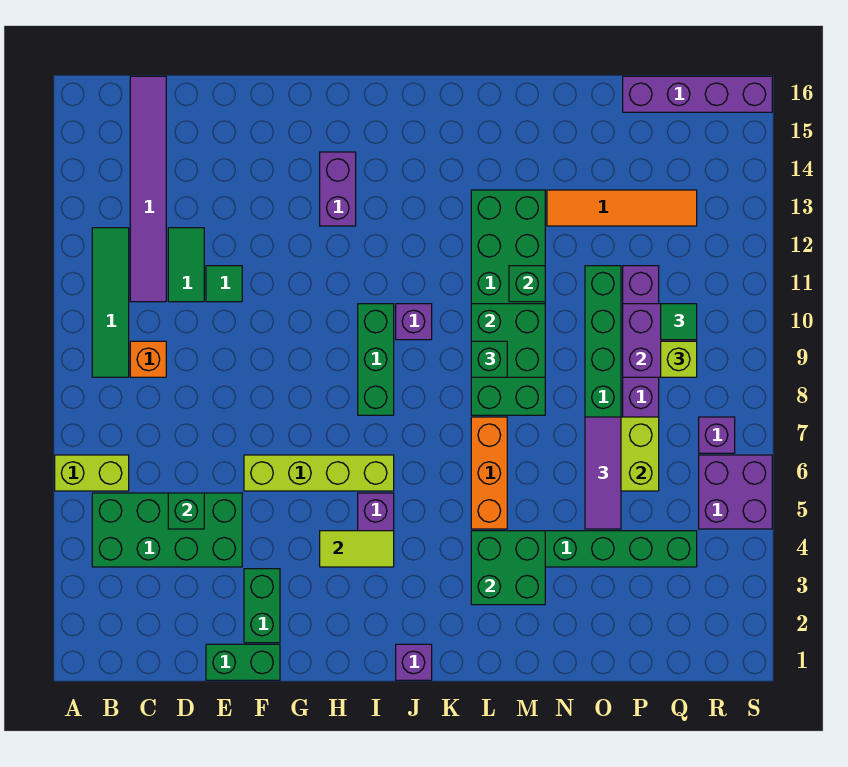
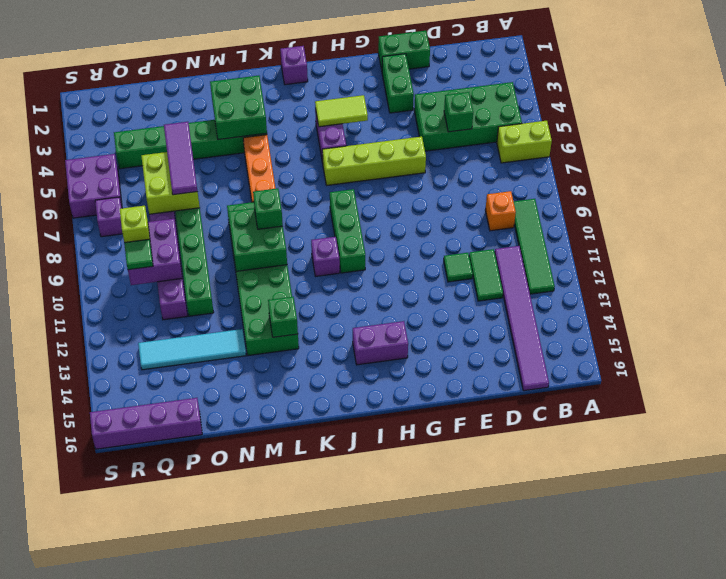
purple brick H13:H14 level 1 -> purple brick H14:I14 level 1
green brick M11 level 2 -> green brick L13 level 2
orange tile N13:Q13 level 1 -> cyan tile N13:Q13 level 1

